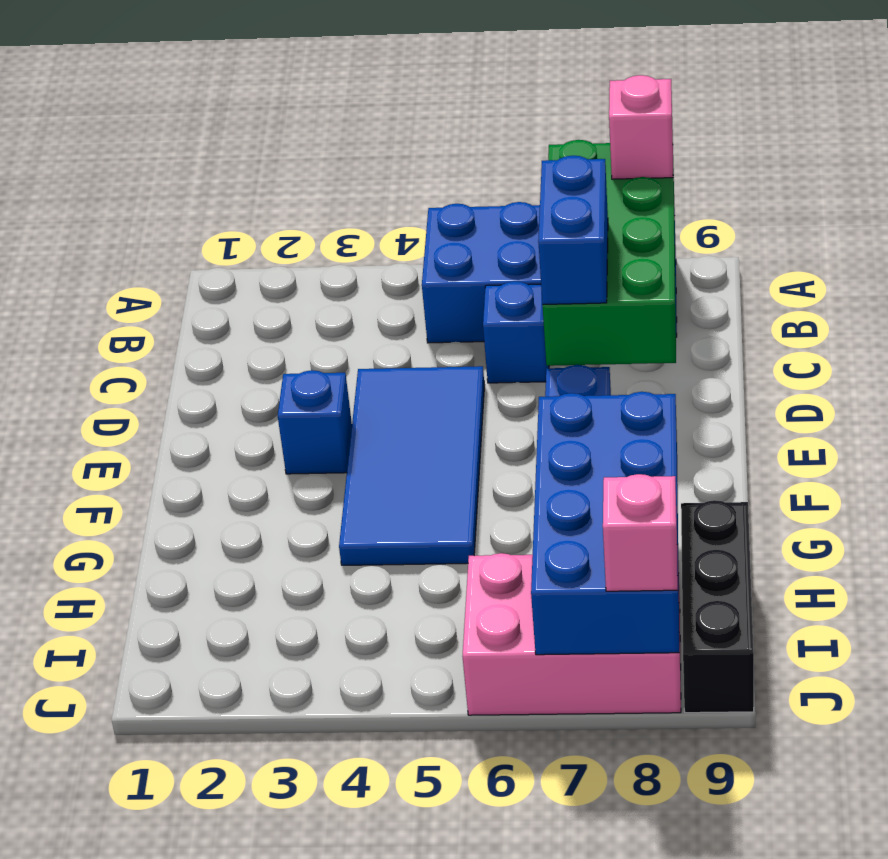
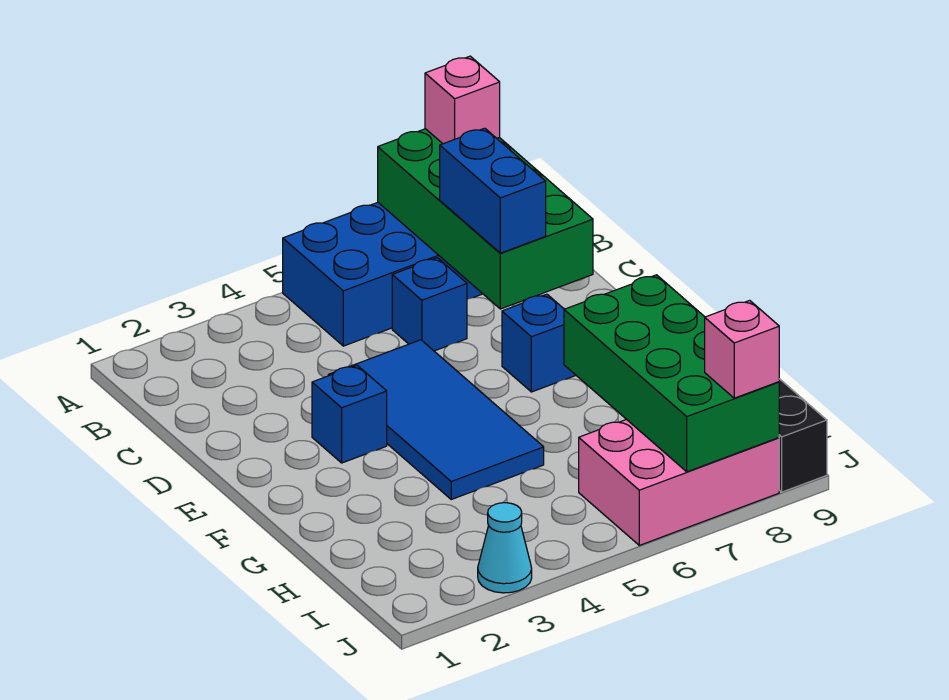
blue brick G7:J8 level 2 -> green brick G7:J8 level 2
none -> cyan cone J3 level 1

